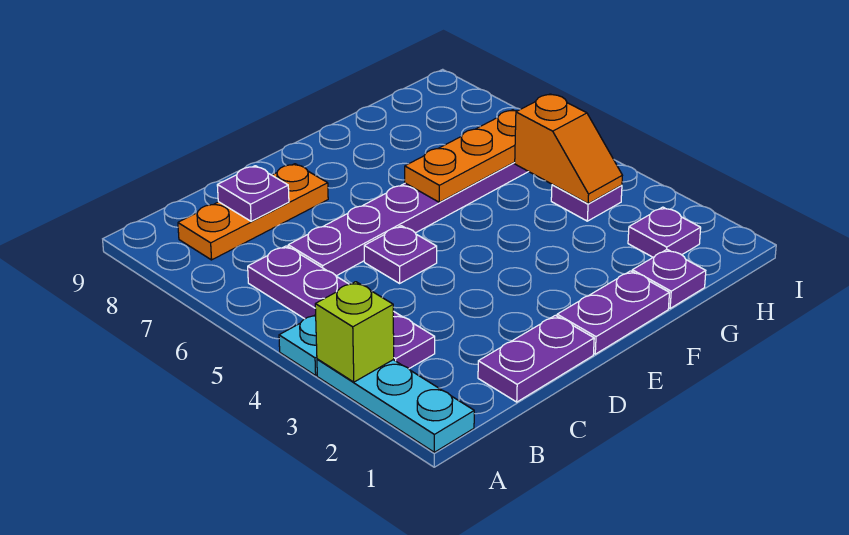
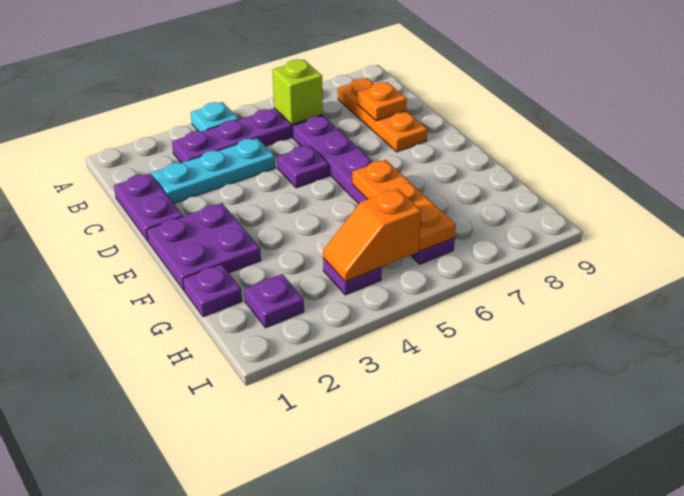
cyan plate A1:A3 level 1 -> cyan plate C2:C4 level 1
lime brick A3 level 2 -> lime brick B6 level 2
purple plate C8 level 2 -> orange plate C8 level 2
purple plate E1:F1 level 1 -> purple plate E1:F2 level 1

